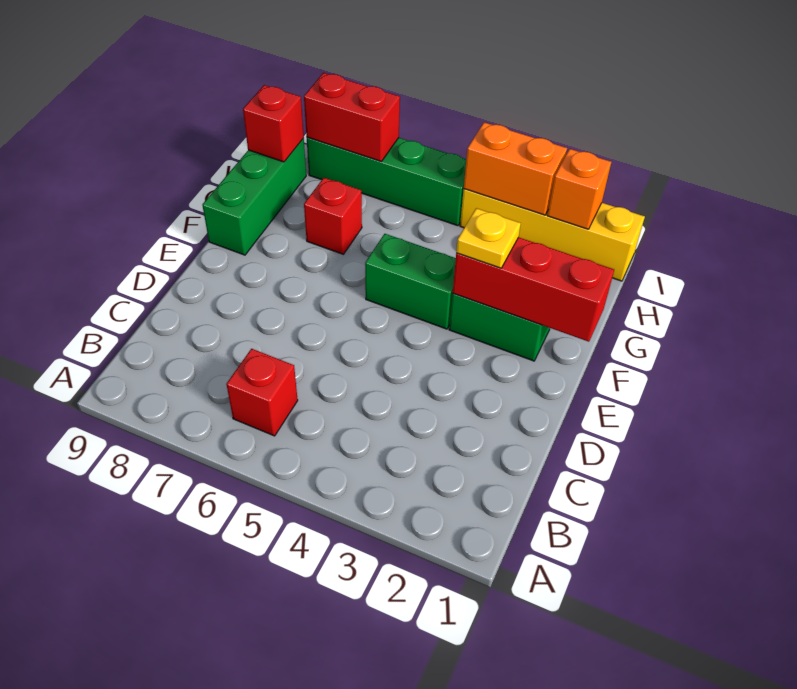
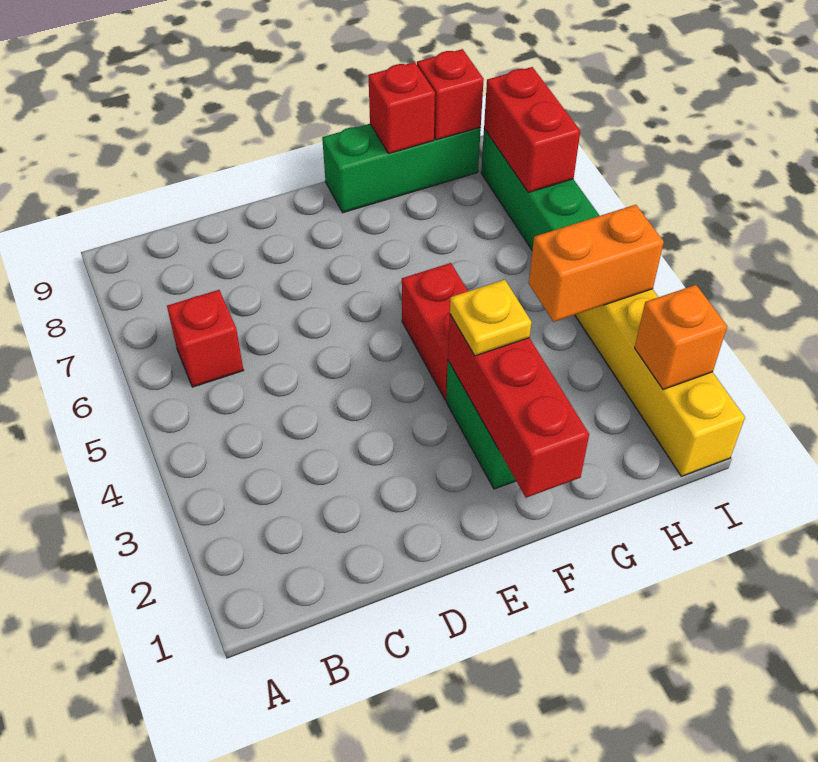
green brick F4:F5 level 1 -> red brick F4:F5 level 1
red brick G7 level 1 -> red brick G9 level 2
orange brick I3:I4 level 2 -> orange brick H4:I4 level 2

